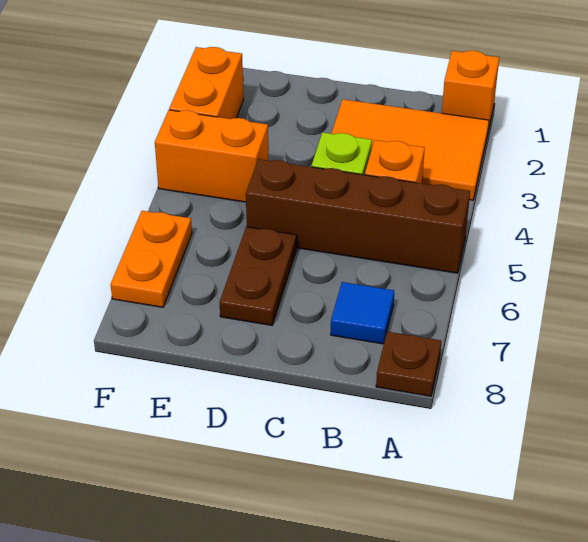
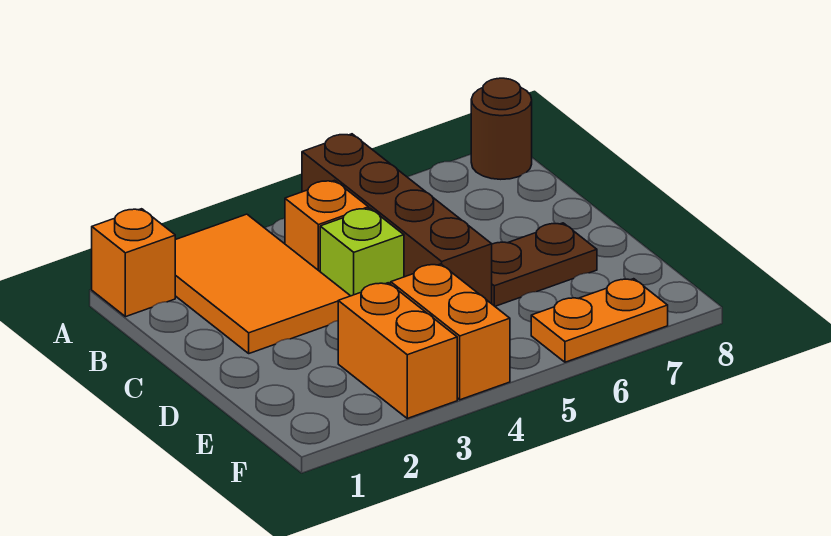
brown plate A8 level 1 -> brown round brick A8 level 1
blue tile B7 level 1 -> none
orange brick F2:F3 level 1 -> orange brick E3:F3 level 1

